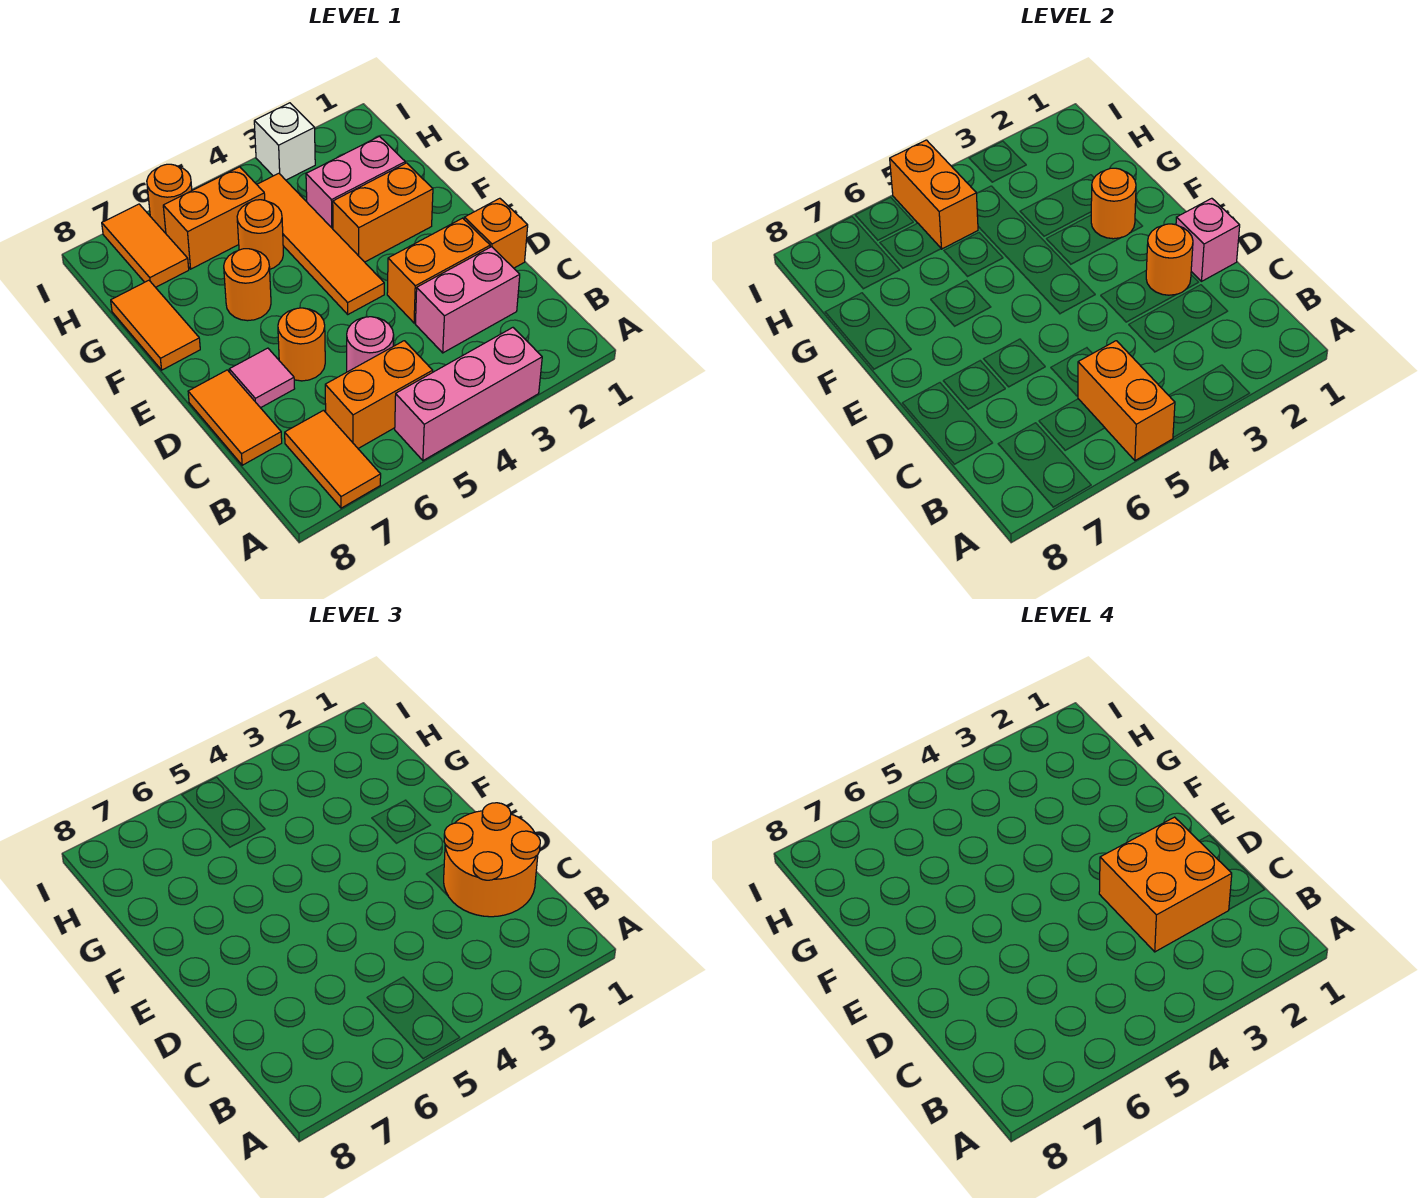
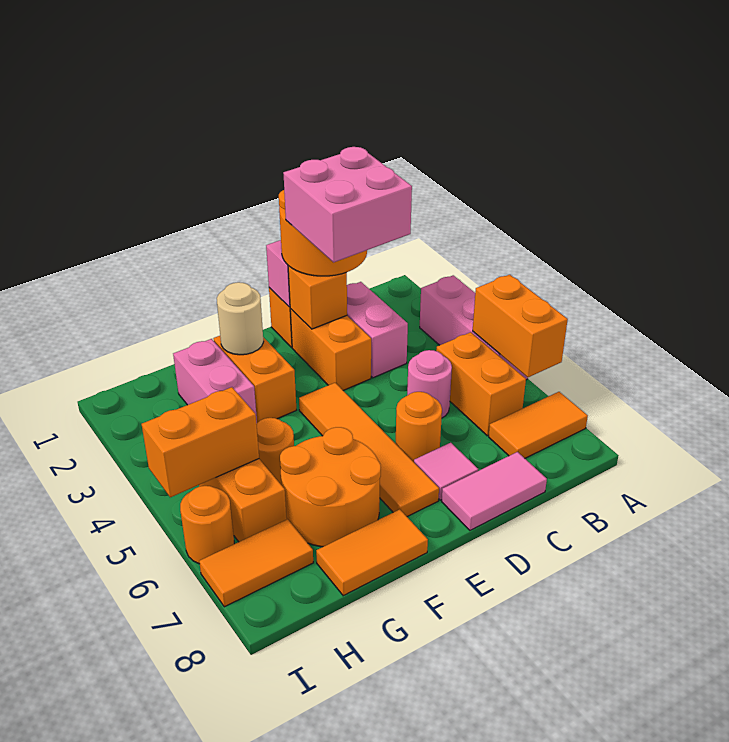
orange brick A5:B5 level 2 -> orange brick A5:A6 level 2
orange brick C2:D3 level 4 -> pink brick C2:D3 level 4
orange tile C8:D8 level 1 -> pink tile C8:D8 level 1
orange round brick D2 level 2 -> orange brick D2 level 2
orange tile E4:H4 level 1 -> orange tile E4:E7 level 1
orange round brick F2 level 2 -> tan round brick F2 level 2
orange round brick F6 level 1 -> orange round brick F6:G7 level 1
white brick I3 level 1 -> none

